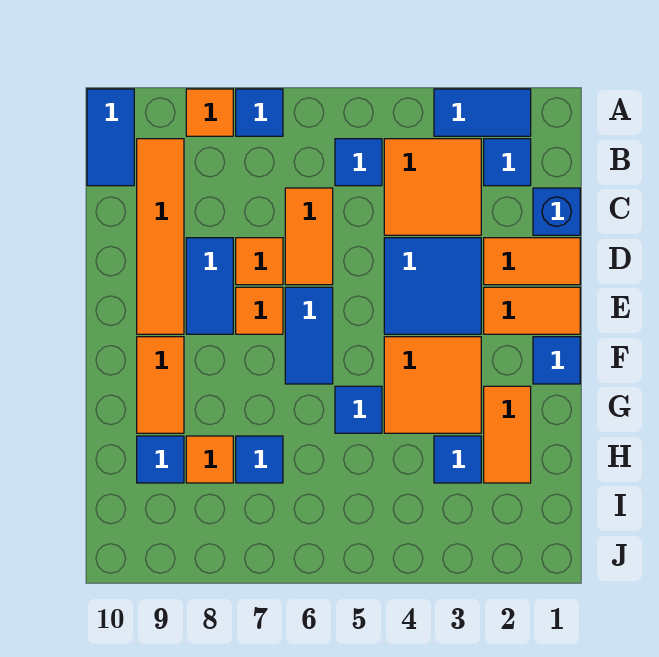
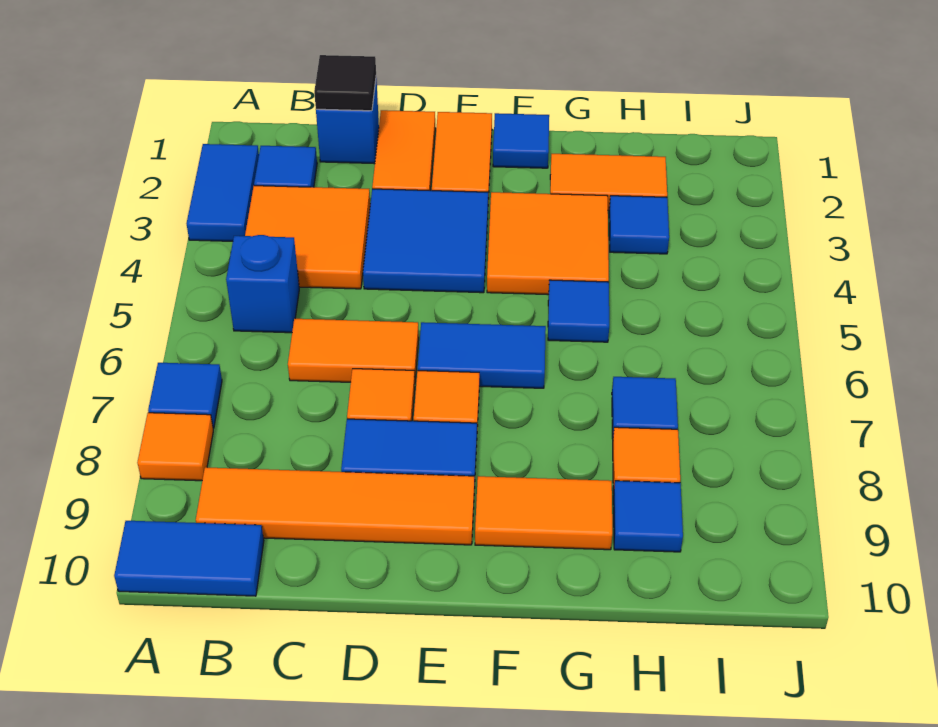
blue tile B5 level 1 -> blue brick B5 level 1
none -> black tile C1 level 2

